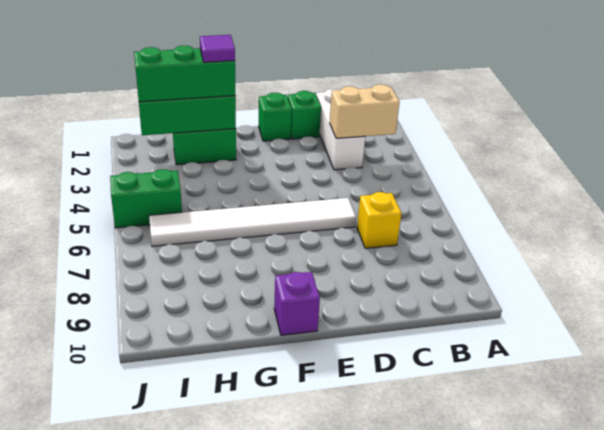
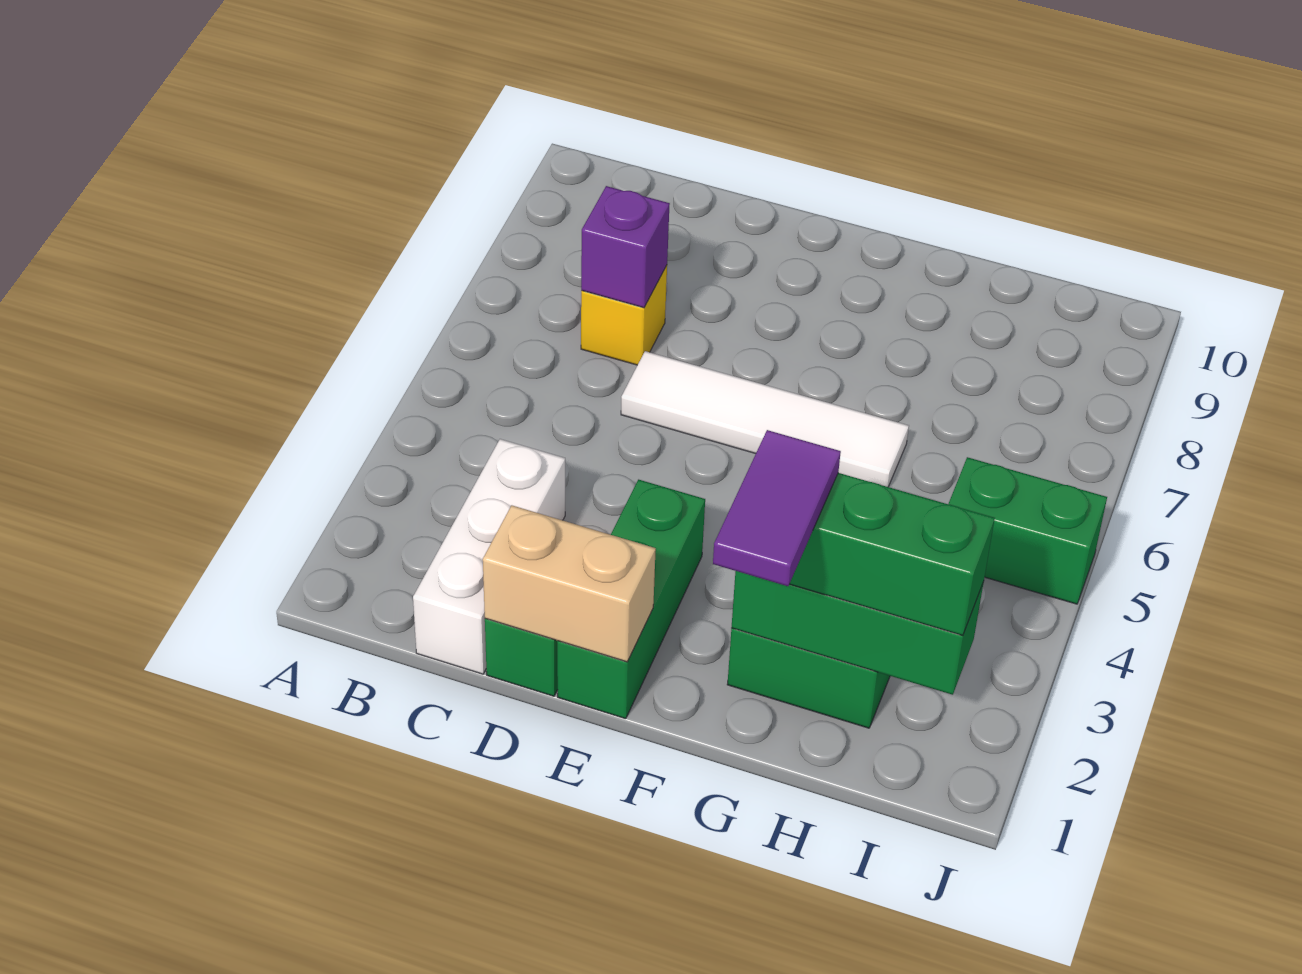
tan brick B3:C3 level 2 -> tan brick D1:E1 level 2
white tile D6:I6 level 1 -> white tile D6:G6 level 1
green brick E1 level 1 -> green brick E1:E3 level 1
purple brick F10 level 1 -> purple brick C7 level 2
purple tile G2 level 4 -> purple tile G1:G2 level 4

